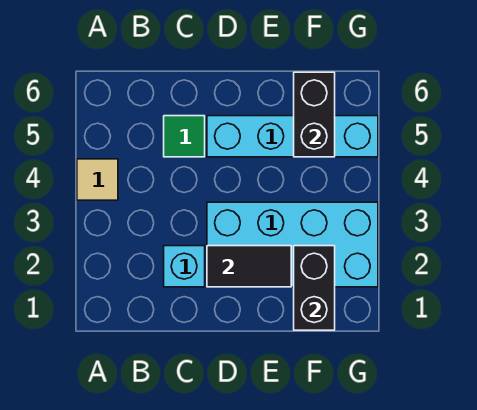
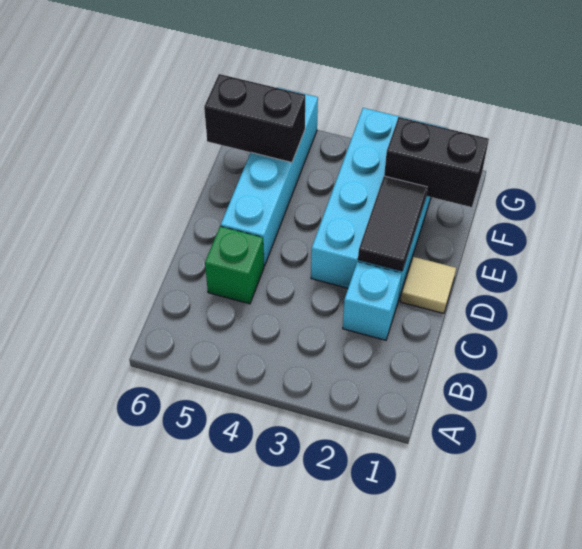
tan tile A4 level 1 -> tan tile D1 level 1
green tile C5 level 1 -> green brick C5 level 1

